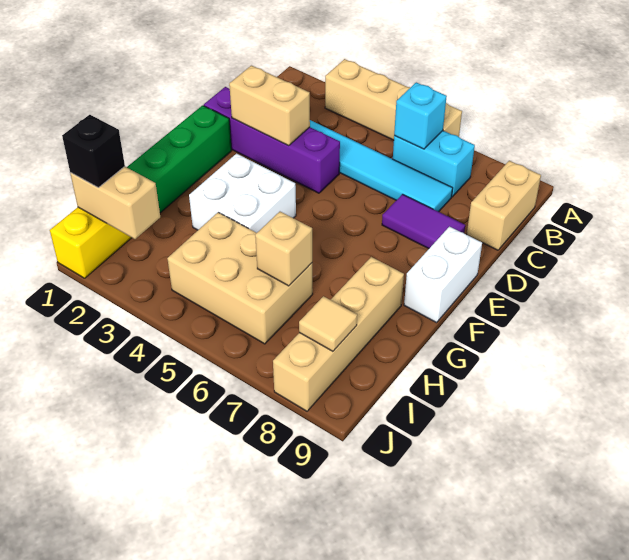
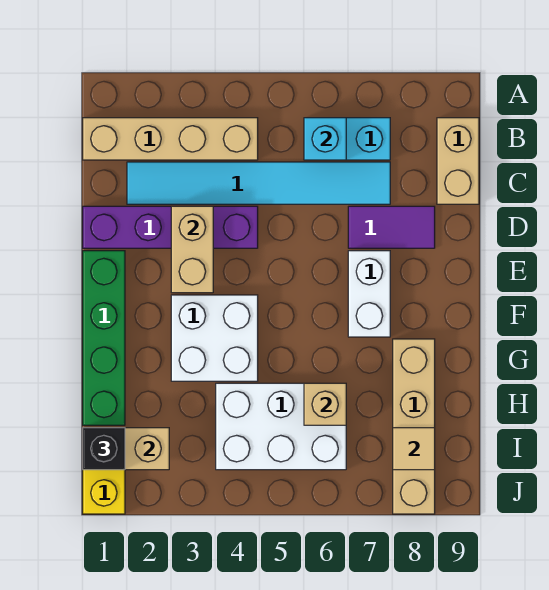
tan brick A3:A6 level 1 -> tan brick B1:B4 level 1
tan brick D2:D3 level 2 -> tan brick D3:E3 level 2
white brick E9:F9 level 1 -> white brick E7:F7 level 1
tan brick H4:I6 level 1 -> white brick H4:I6 level 1

